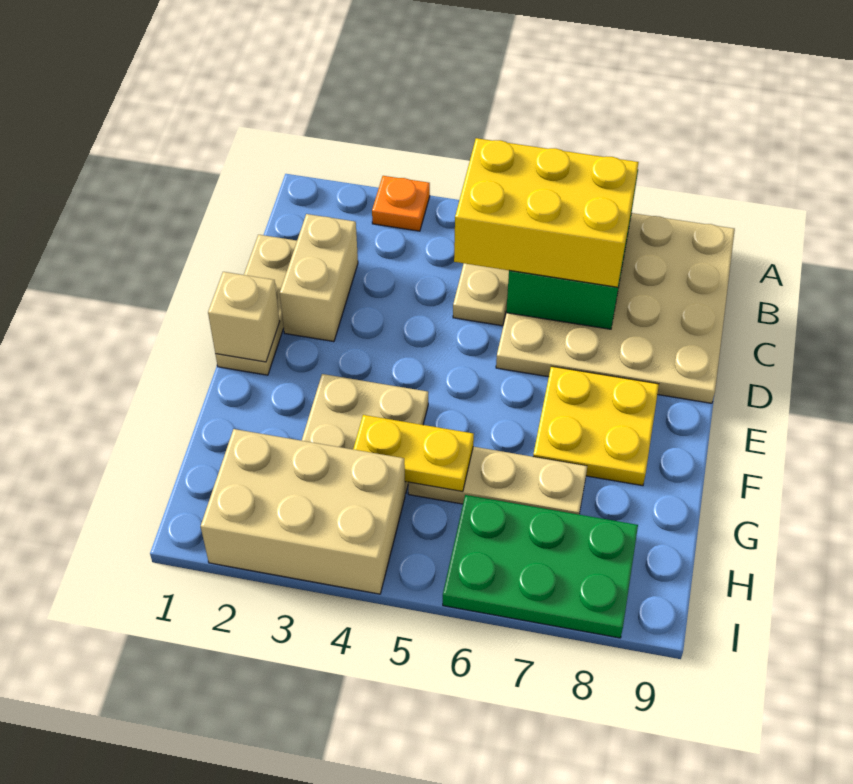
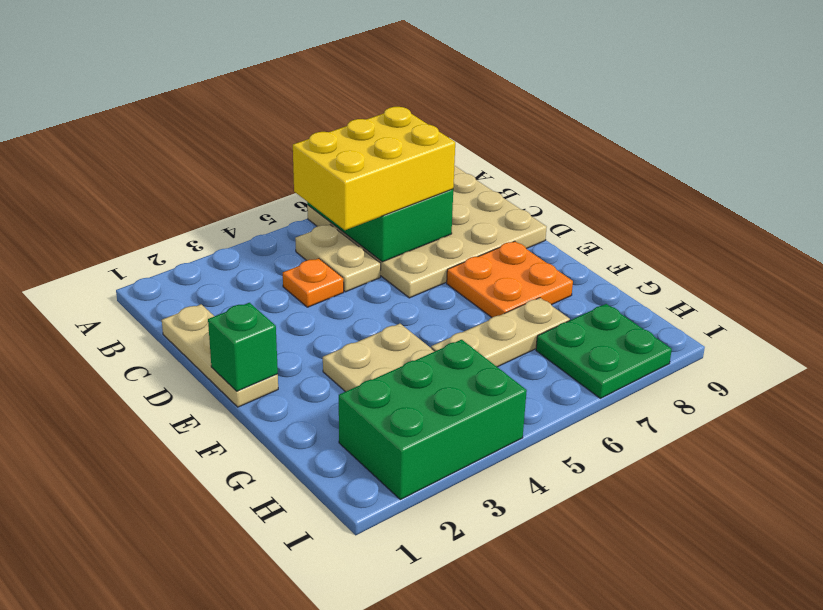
orange plate A3 level 1 -> orange plate C4 level 1
tan brick C2:D2 level 1 -> none
tan brick E1 level 2 -> green brick E1 level 2
yellow plate E7:F8 level 1 -> orange plate E7:F8 level 1
yellow plate G4:G5 level 2 -> none
tan brick H2:I4 level 1 -> green brick H2:I4 level 1
green plate H6:I8 level 1 -> green plate H7:I8 level 1

